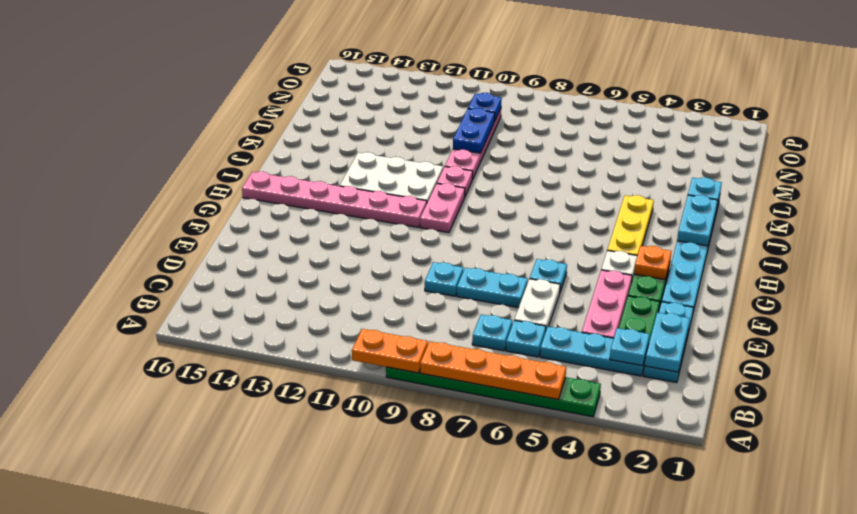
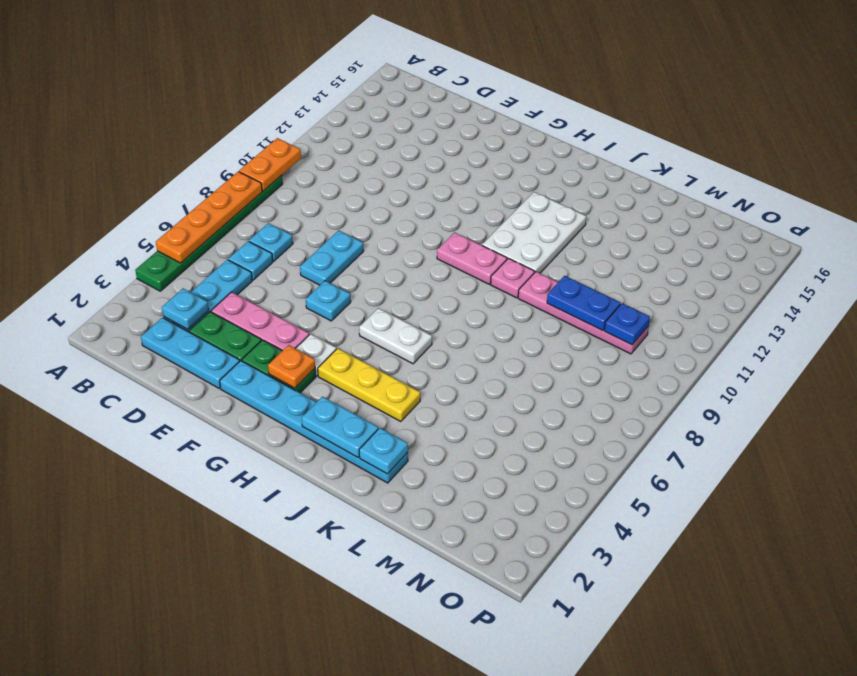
cyan plate C2:D2 level 2 -> none
white plate D6:E6 level 1 -> white plate H6:I6 level 1
cyan plate E9 level 1 -> none
pink plate H11:H16 level 1 -> none

